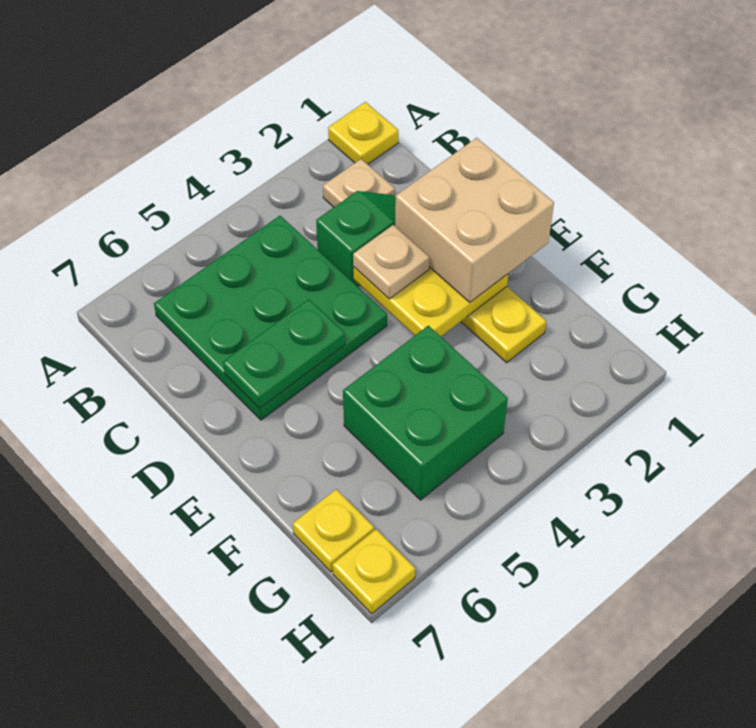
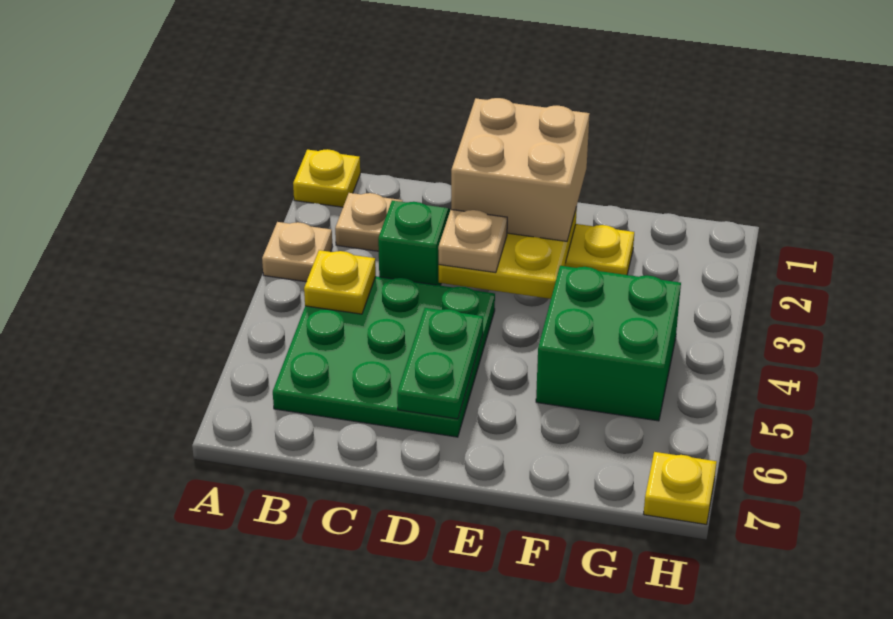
none -> tan plate A3 level 1
yellow plate G7 level 1 -> yellow plate B4 level 2

